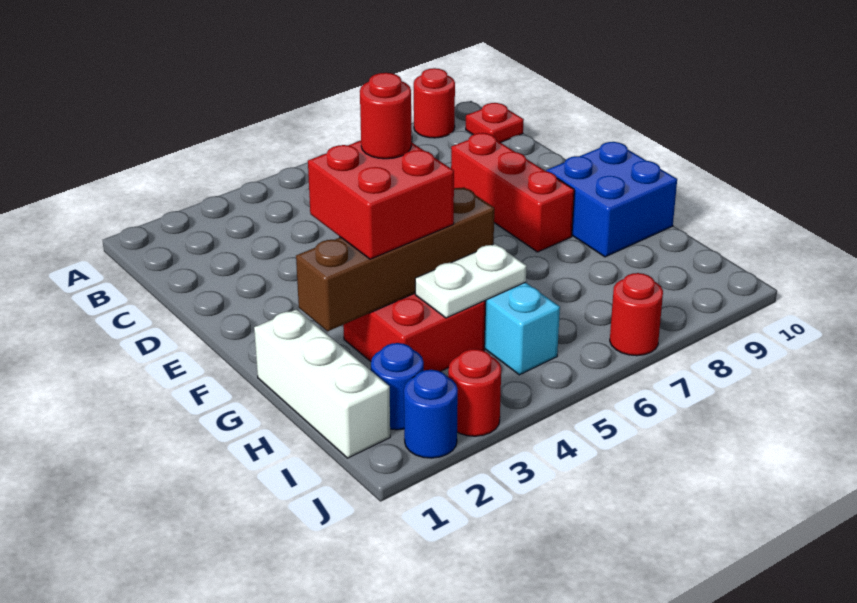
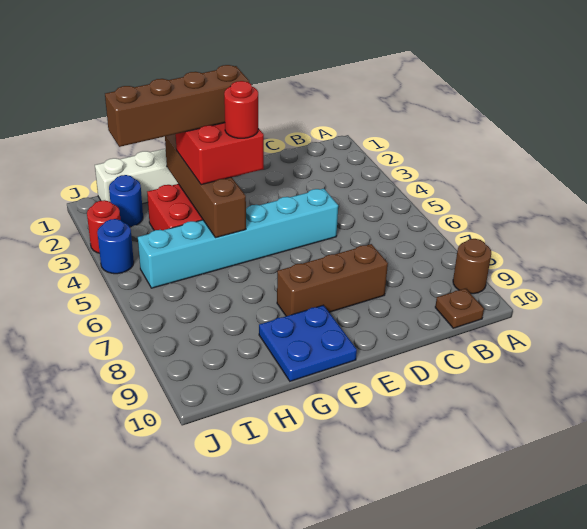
red round brick A9 level 1 -> brown round brick A9 level 1
red plate B10 level 1 -> brown plate B10 level 1
red brick D8:F8 level 1 -> brown brick D8:F8 level 1
none -> brown brick F3:I3 level 4
blue brick F9:G10 level 1 -> blue plate F9:G10 level 1
white plate H4:H5 level 2 -> none
blue round brick J2 level 1 -> blue round brick J4 level 1
red round brick J7 level 1 -> none

